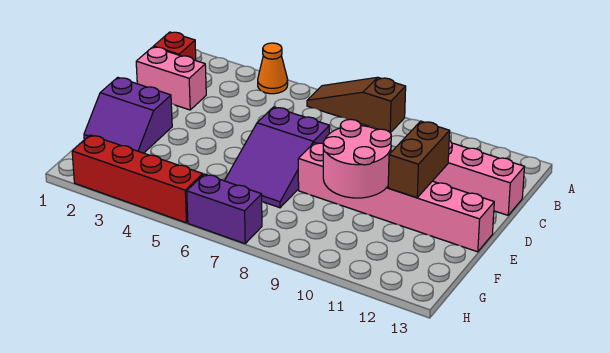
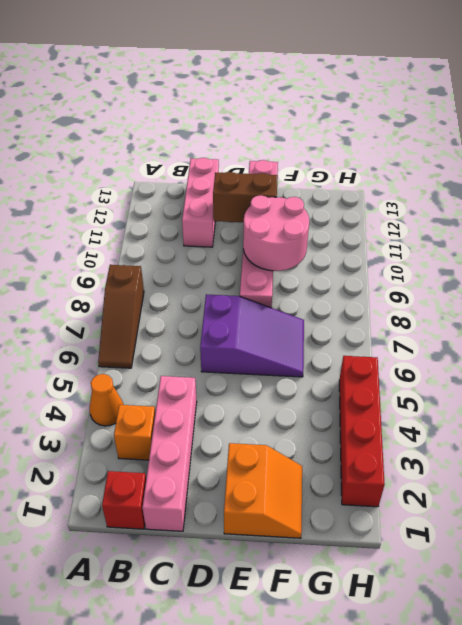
none -> orange brick B3 level 1
pink brick C1:C2 level 1 -> pink brick C1:C4 level 1
purple slope E1:F2 level 1 top E -> orange slope E1:F2 level 1 top E
purple brick H6:H7 level 1 -> none

